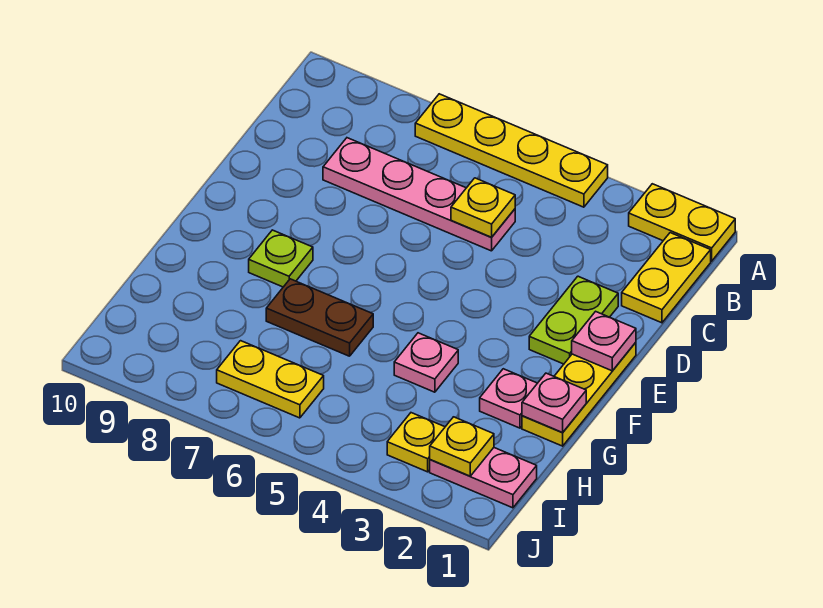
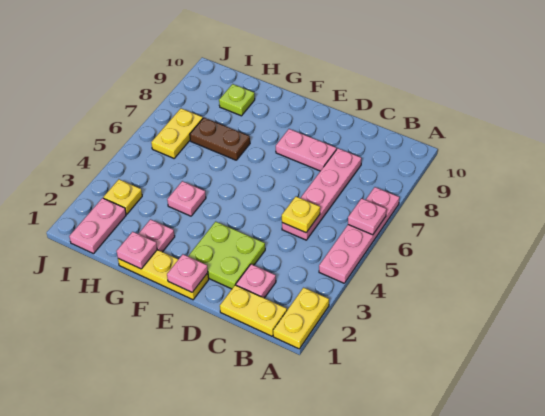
yellow plate A4:A7 level 1 -> pink plate A4:A7 level 1
none -> pink plate A6 level 2
none -> pink plate C2 level 1
lime plate D2:E2 level 1 -> lime plate D2:E3 level 1
none -> pink plate D8:E8 level 1
lime plate F8 level 1 -> lime plate H9 level 1
brown plate G6:G7 level 1 -> brown plate G7:H7 level 1
yellow plate I2 level 2 -> none

